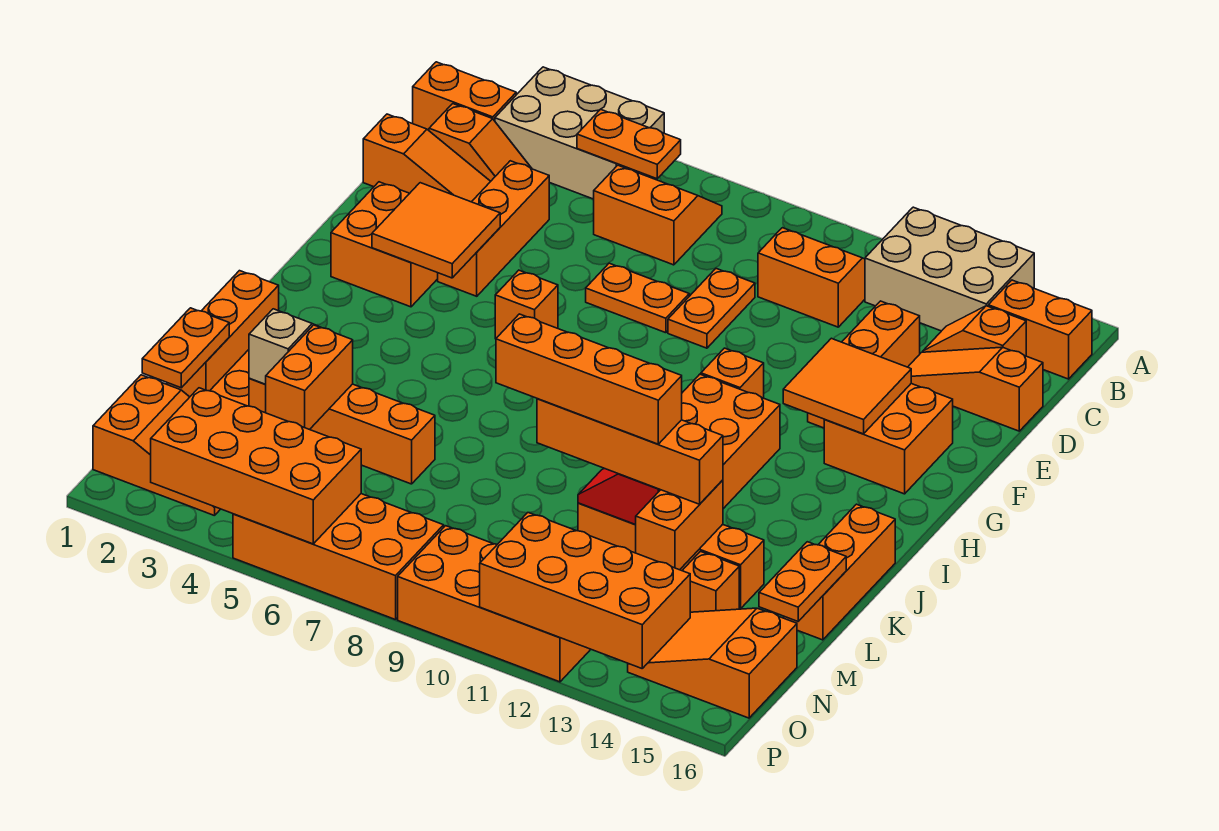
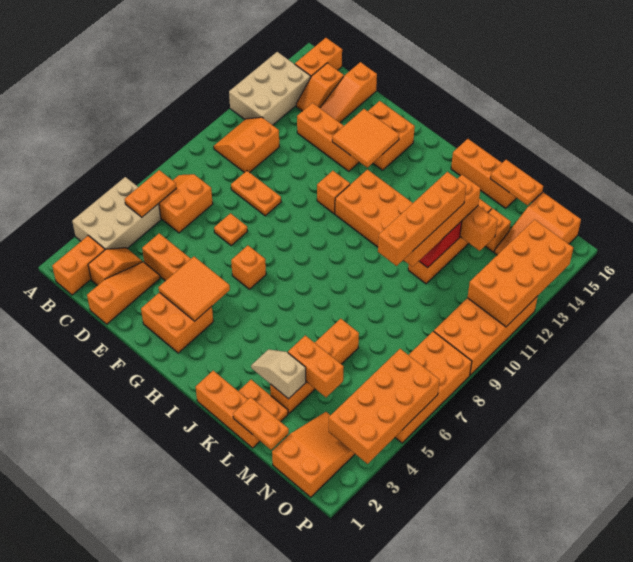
orange plate E7:E8 level 1 -> orange plate E7 level 1

